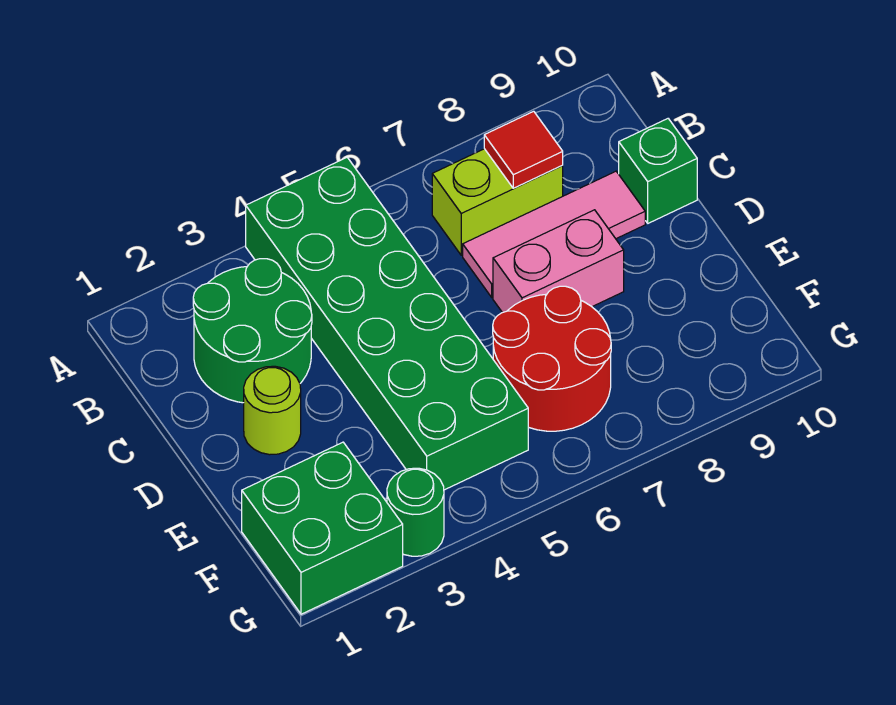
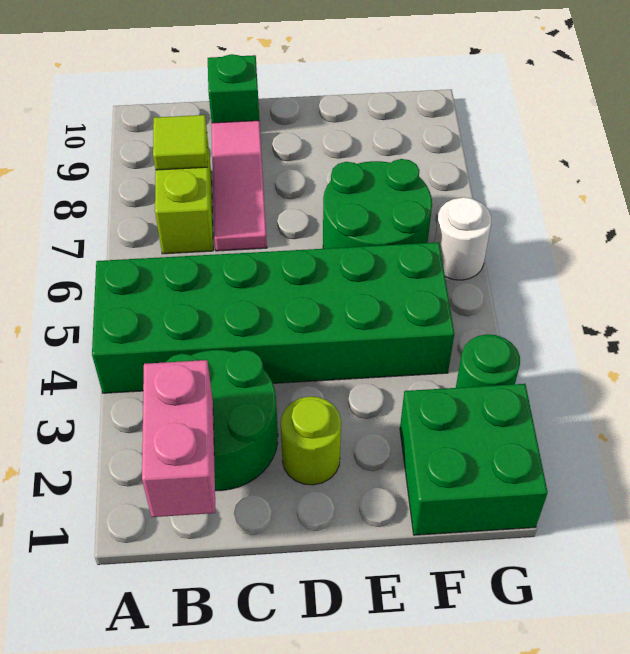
red tile B8 level 2 -> lime tile B8 level 2
pink brick D7:D8 level 1 -> pink brick B1:B2 level 2
red round brick E6:F7 level 1 -> green round brick E6:F7 level 1
none -> white round brick G6 level 1

